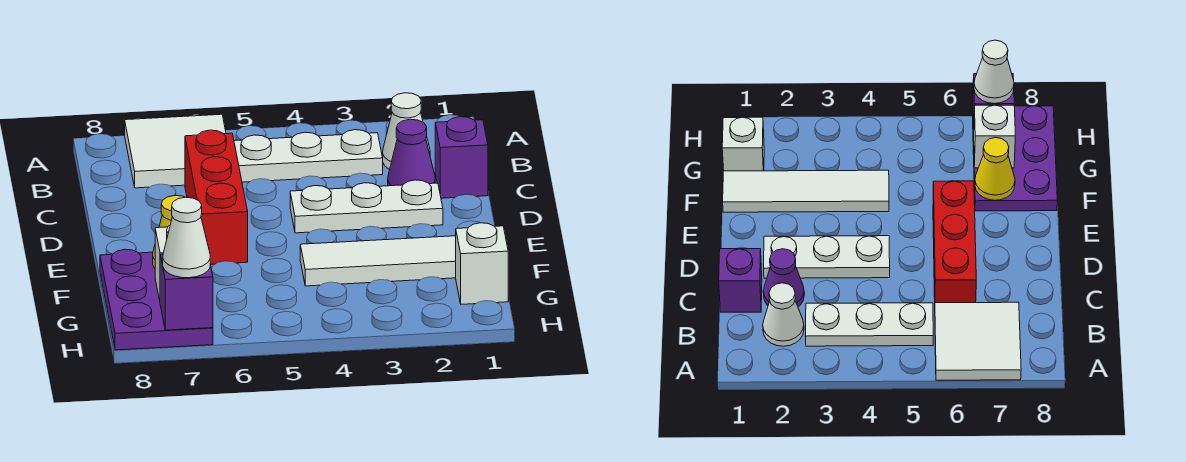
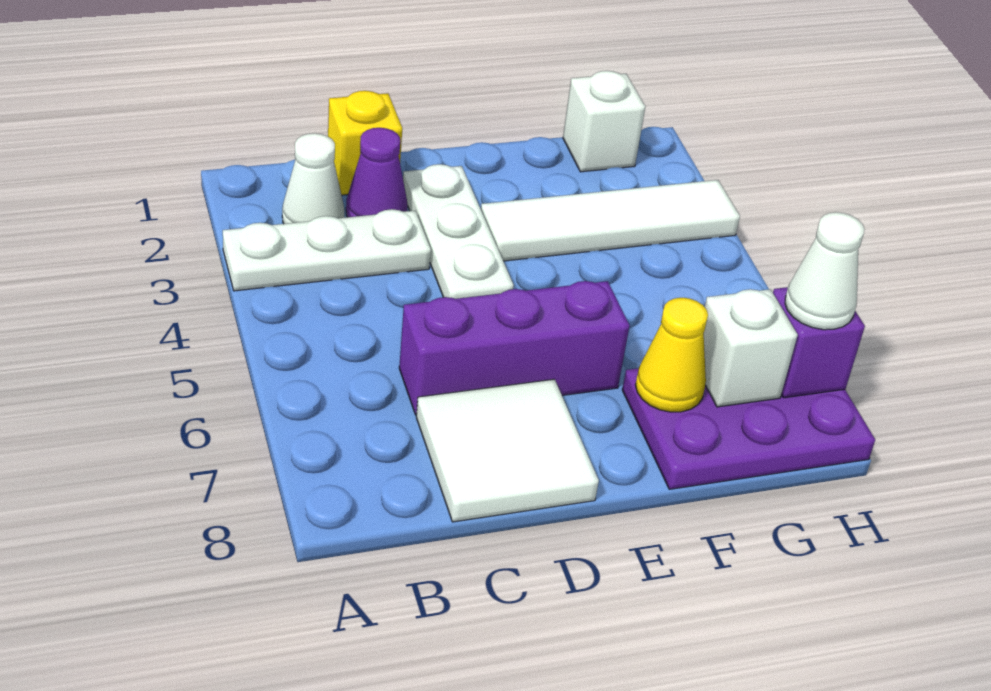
white tile A6:B7 level 1 -> white tile C7:D8 level 1
white plate B3:B5 level 1 -> white plate A3:C3 level 1
purple brick C1 level 1 -> yellow brick C1 level 1
red brick C6:E6 level 1 -> purple brick C6:E6 level 1
white tile F1:F4 level 1 -> white tile E3:H3 level 1

